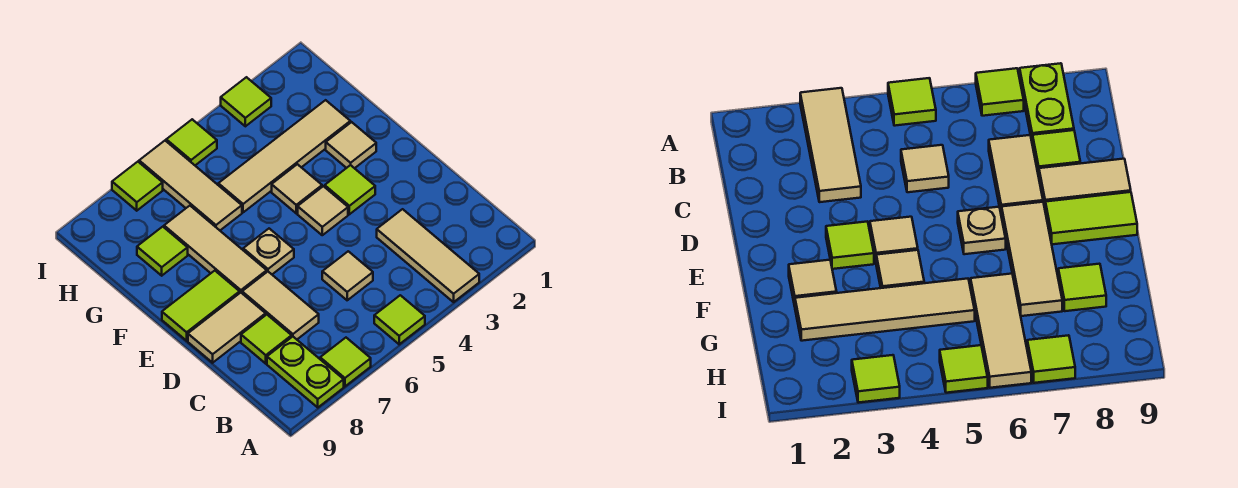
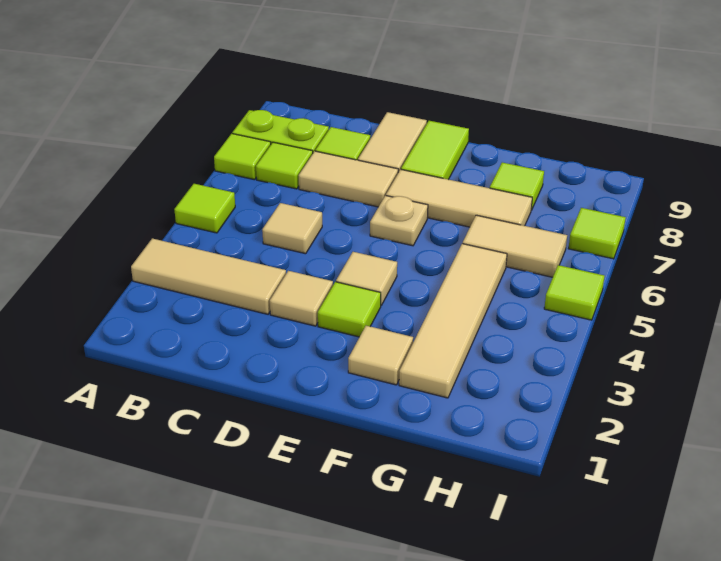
tan tile F4 level 1 -> tan tile D3 level 1
tan tile G6:I6 level 1 -> tan tile G6:H6 level 1
lime tile I3 level 1 -> lime tile B7 level 1

